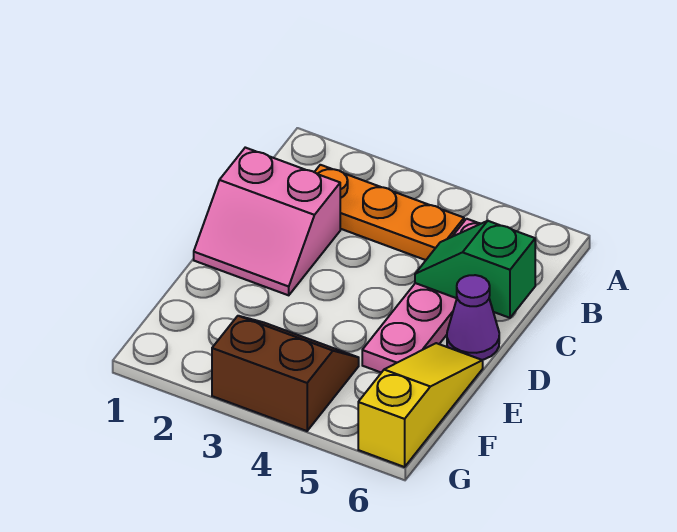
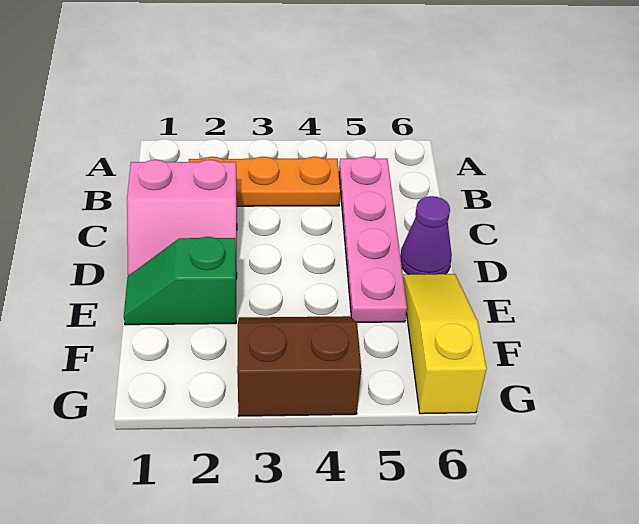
green slope C5:C6 level 2 top 6 -> green slope E1:E2 level 1 top 2

